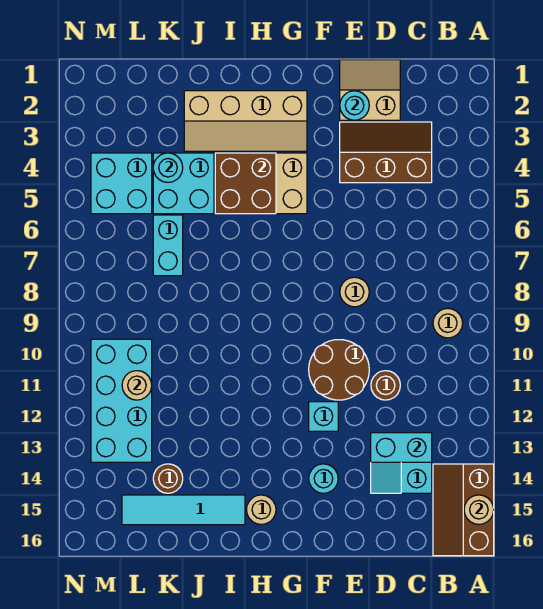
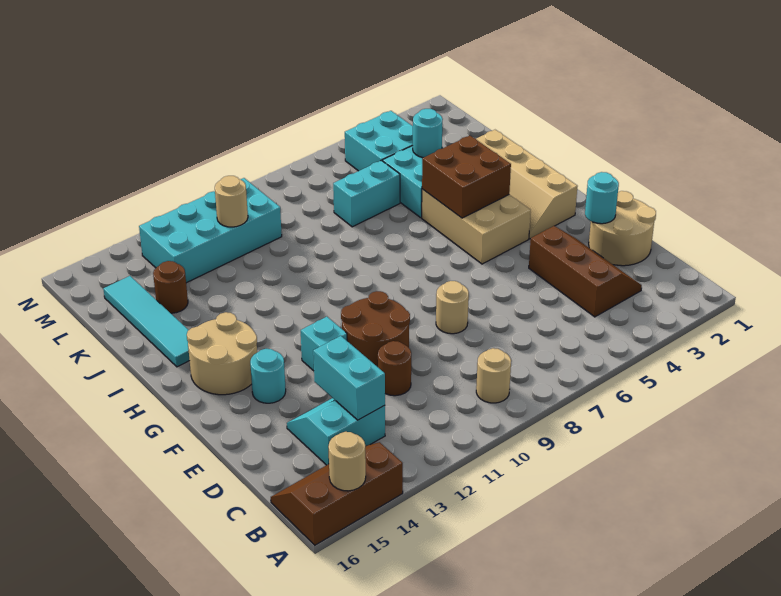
tan slope D1:E2 level 1 top 2 -> tan round brick D1:E2 level 1
tan round brick H15 level 1 -> tan round brick G14:H15 level 1

